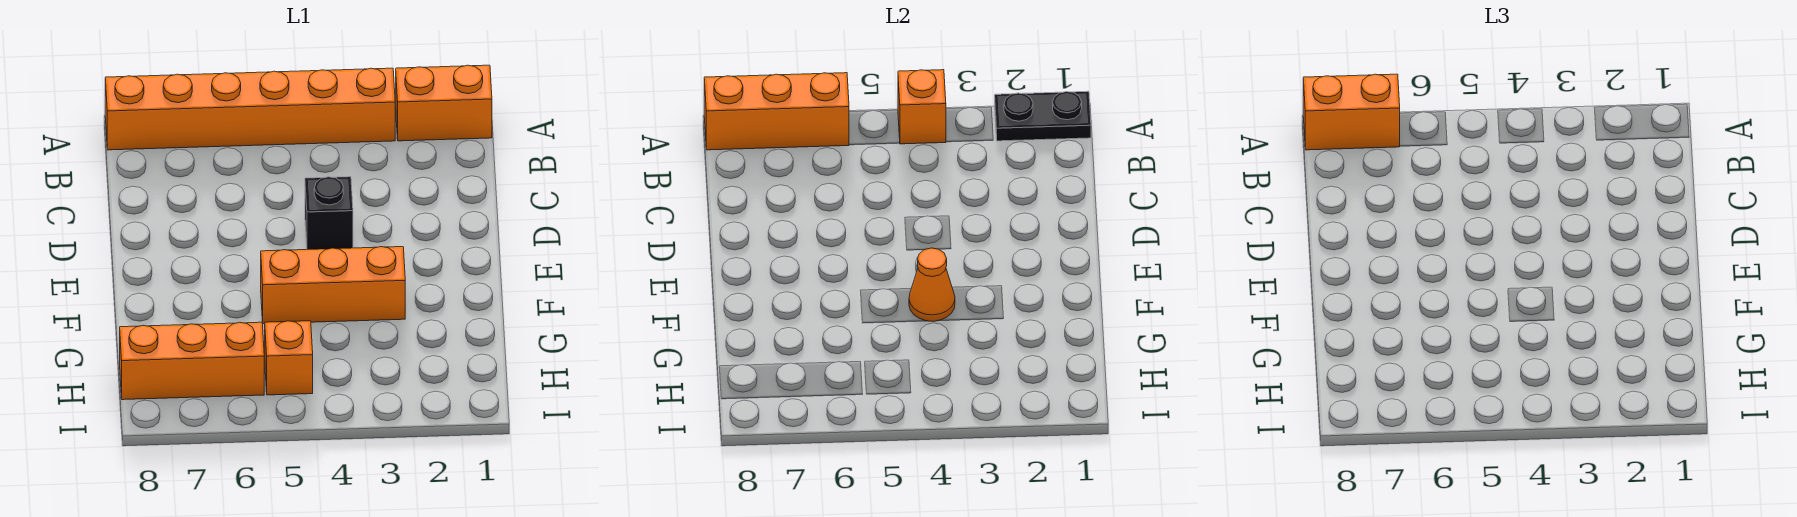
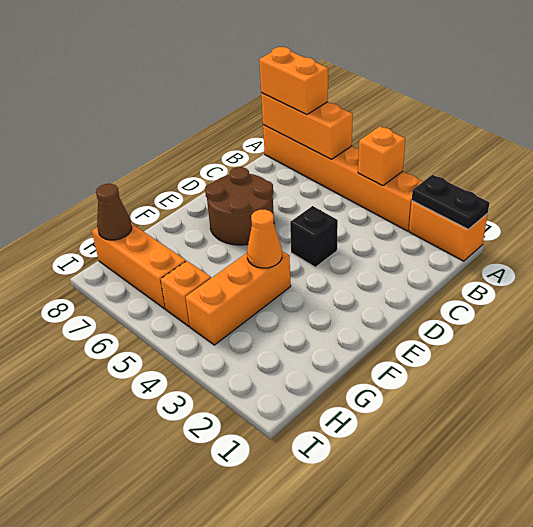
none -> brown round brick D6:E7 level 1
orange brick F3:F5 level 1 -> orange brick F4:H4 level 1
none -> brown cone H8 level 2

